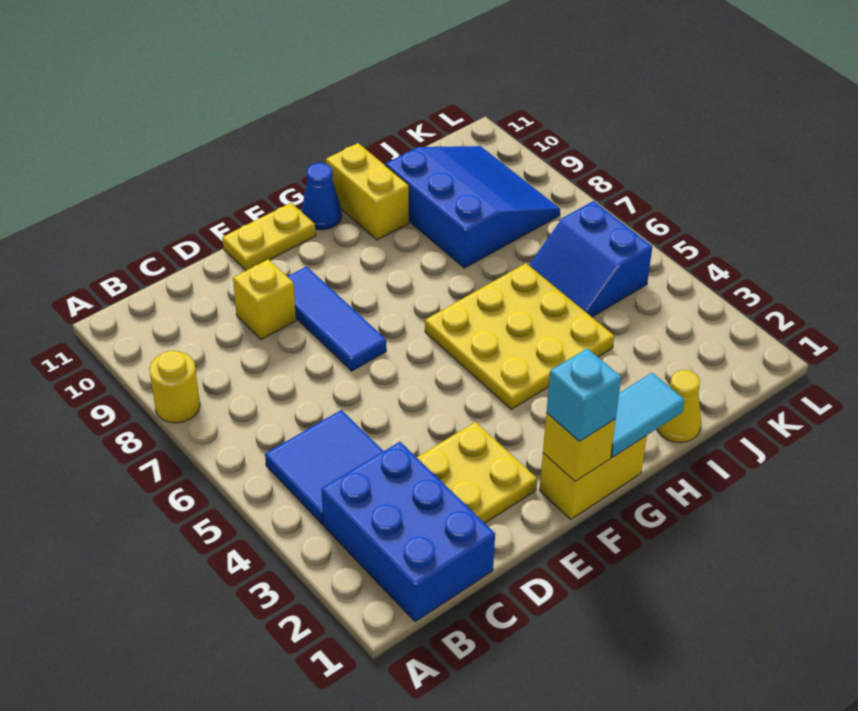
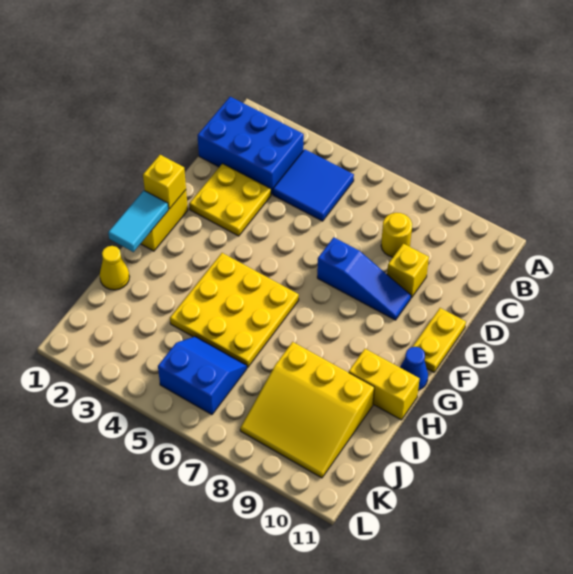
yellow round brick A8 level 1 -> yellow round brick C8 level 1
blue tile E7:E9 level 1 -> blue slope E7:E9 level 1 top 7
cyan brick F1 level 3 -> none
blue slope I8:K10 level 1 top I -> yellow slope I8:K10 level 1 top I

